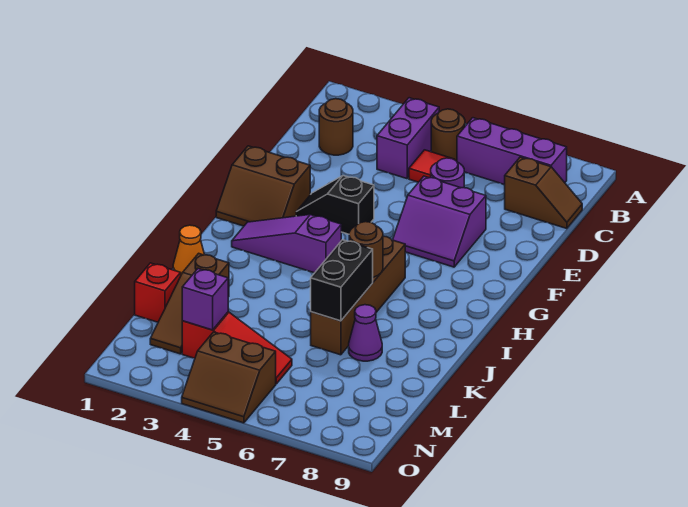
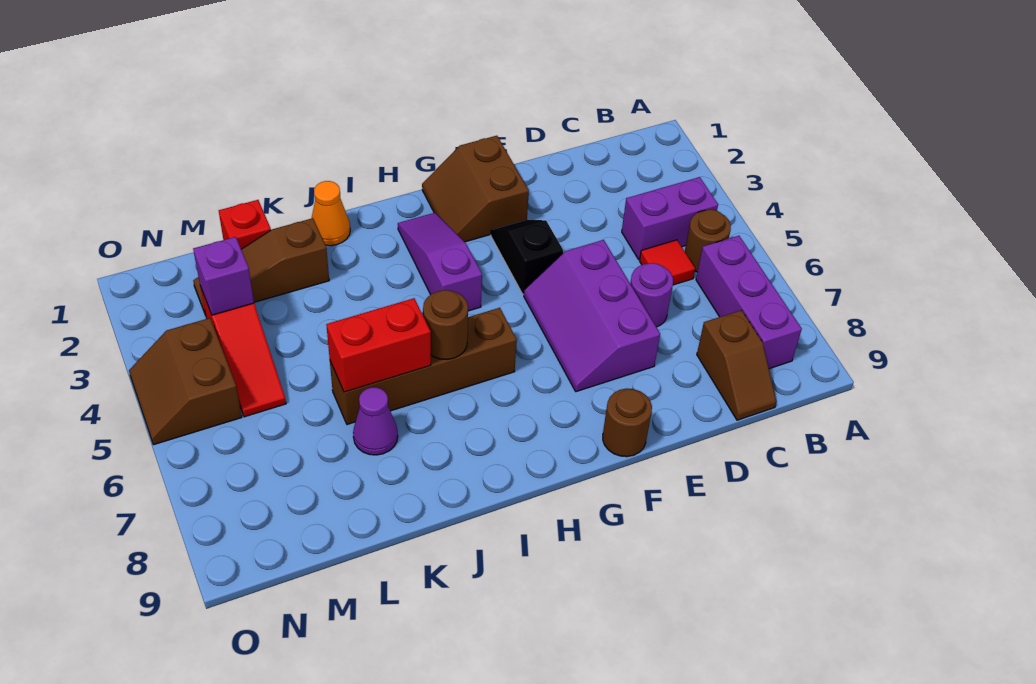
brown round brick C2 level 1 -> brown round brick F9 level 1
purple slope E6:F7 level 1 top E -> purple slope E5:F7 level 1 top E
black brick J6:K6 level 2 -> red brick J6:K6 level 2

